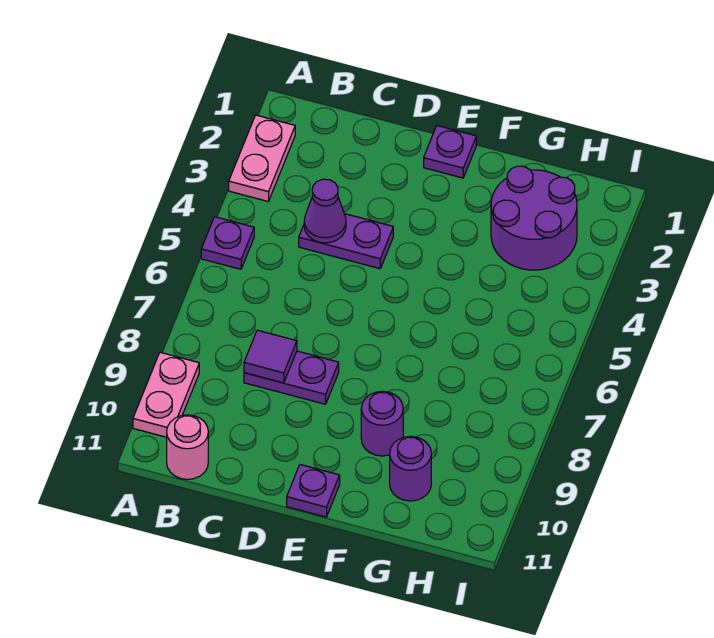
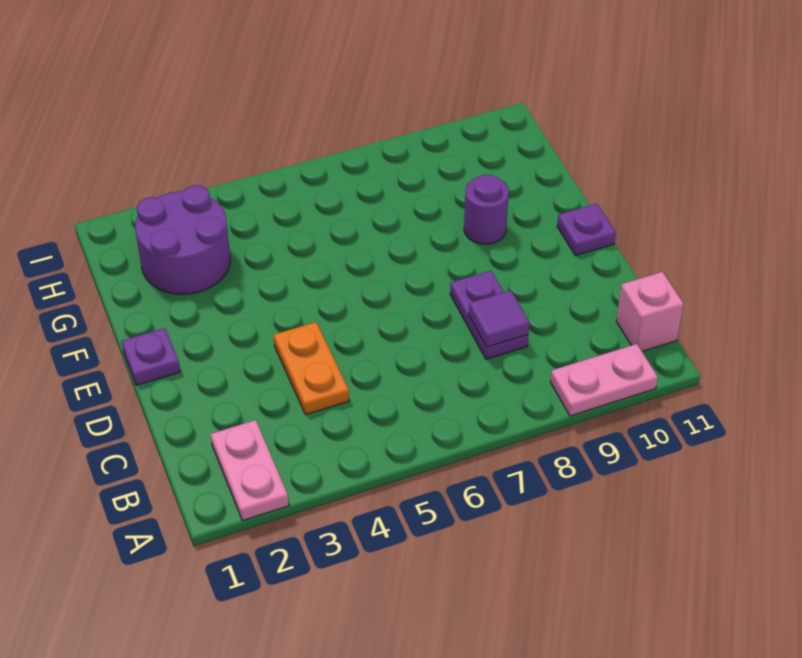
pink plate A2:A3 level 1 -> pink plate A2:B2 level 1
purple plate A5 level 1 -> none
pink round brick B11 level 1 -> pink brick B11 level 1
purple plate C4:D4 level 1 -> orange plate C4:D4 level 1
purple cone C4 level 2 -> none
purple round brick G10 level 1 -> none

